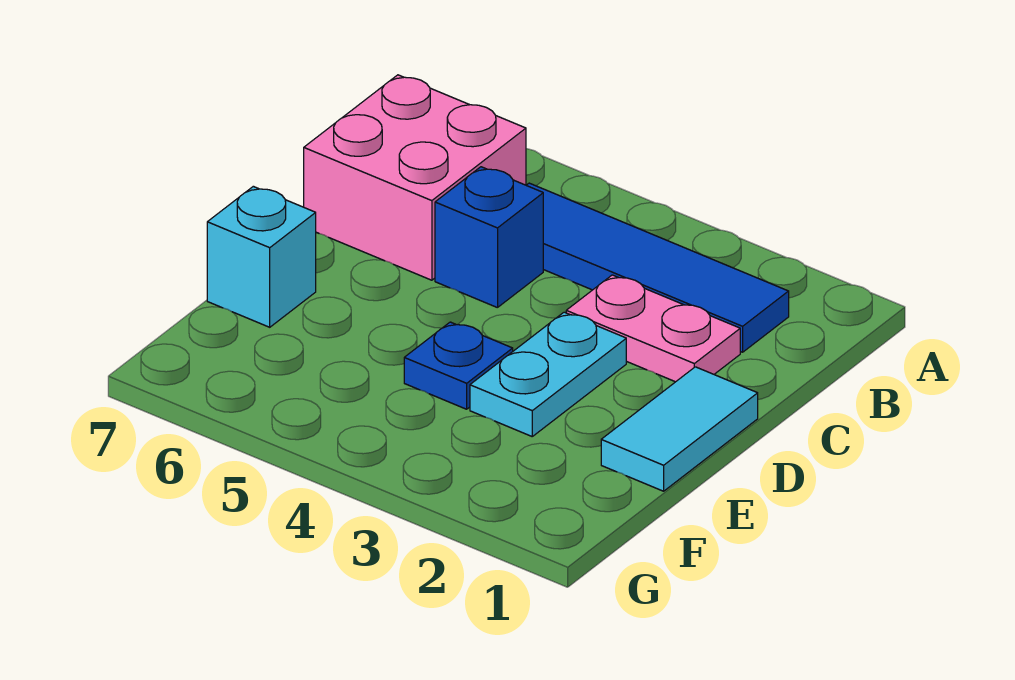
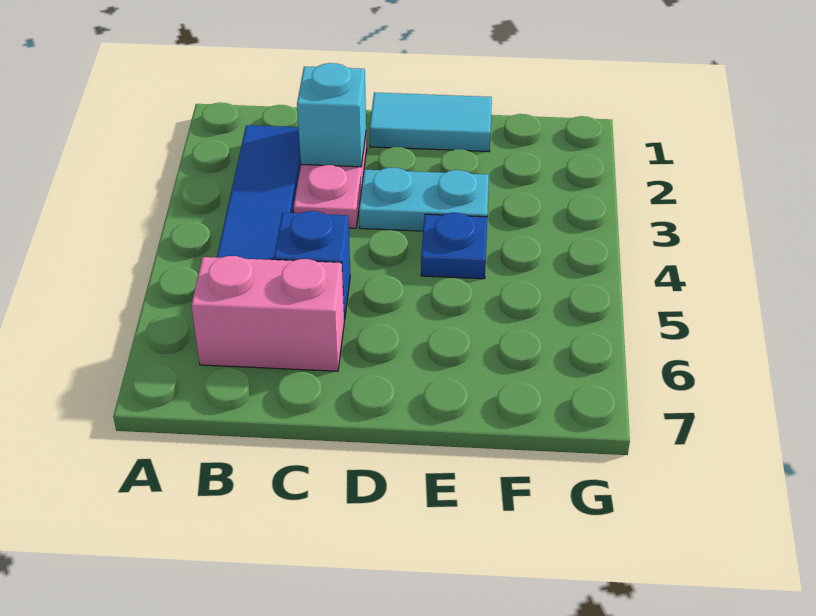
pink brick B6:C7 level 1 -> pink brick B6:C6 level 1
cyan brick E7 level 1 -> cyan brick C2 level 2

